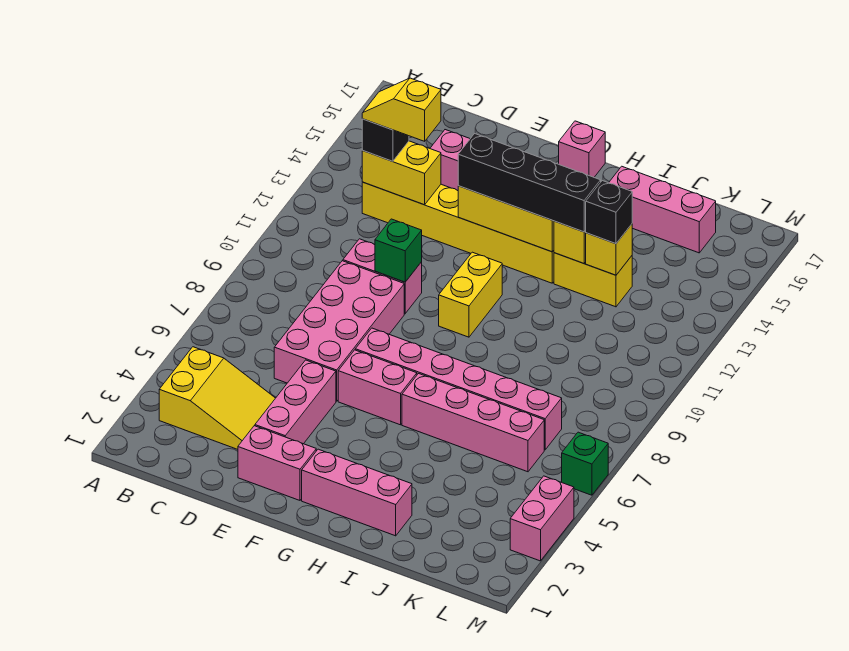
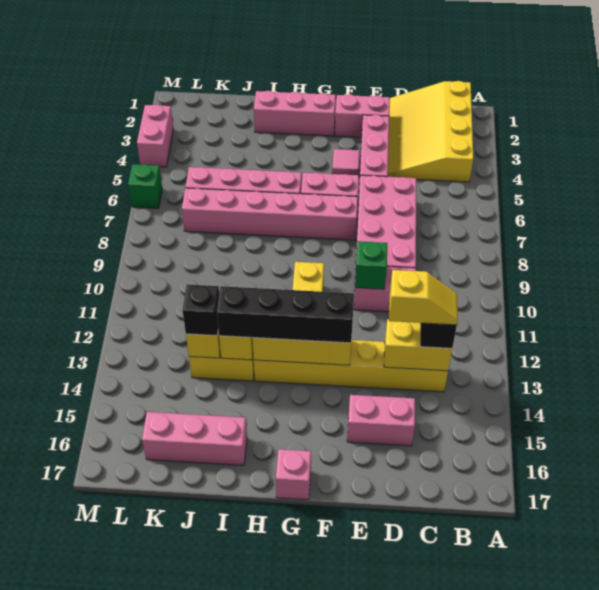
yellow slope B3:D4 level 1 top B -> yellow slope B1:D4 level 1 top B
none -> pink tile F4 level 1

